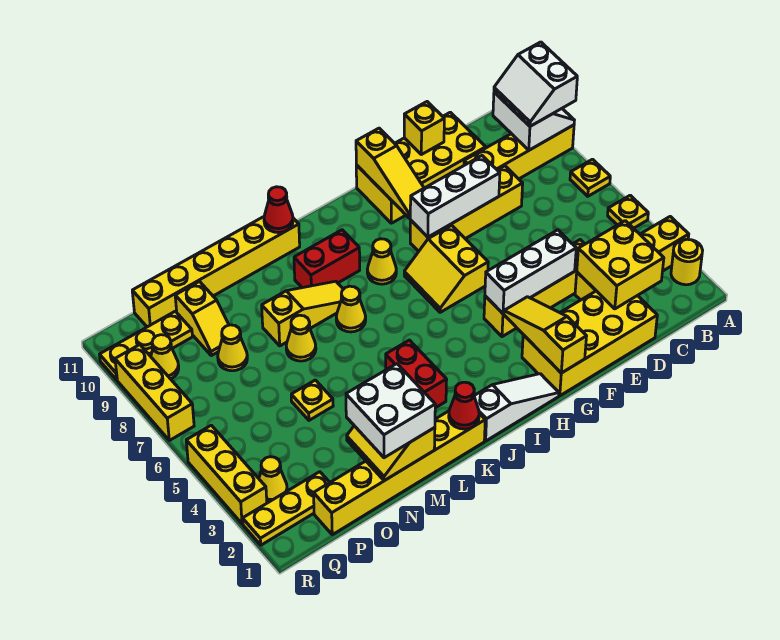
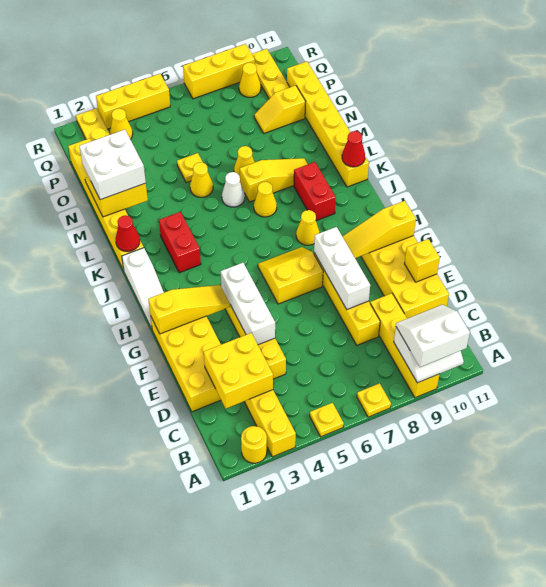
red brick K3:K4 level 1 -> red brick J3:K3 level 1
yellow slope K8:M8 level 1 top M -> yellow slope L7:L9 level 1 top 7
none -> white cone L6 level 1
yellow cone O8 level 1 -> yellow cone M5 level 1

